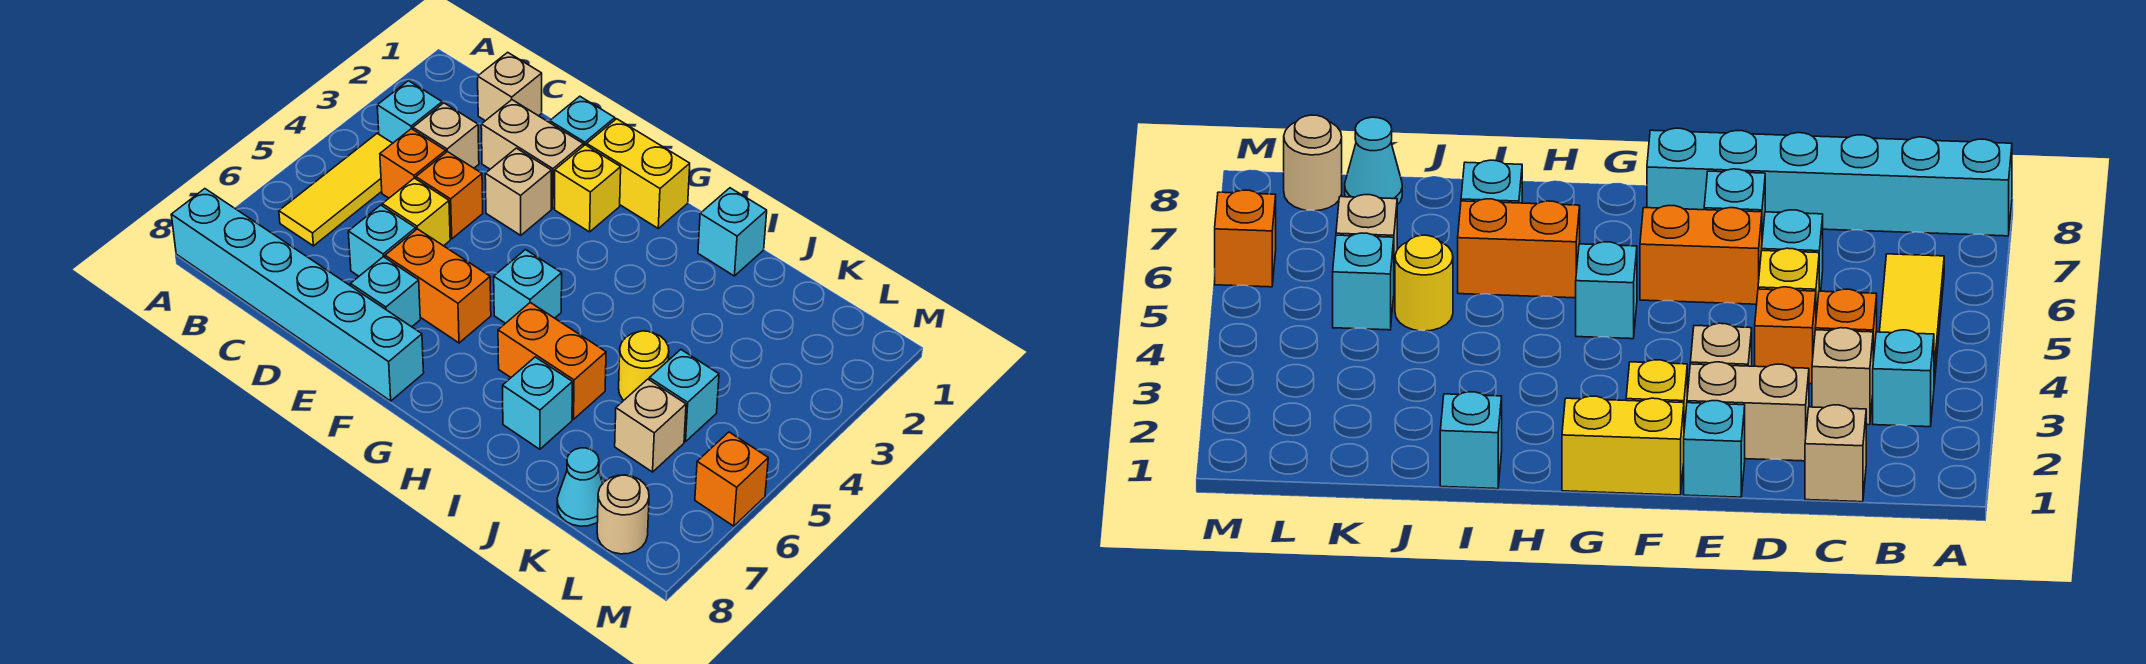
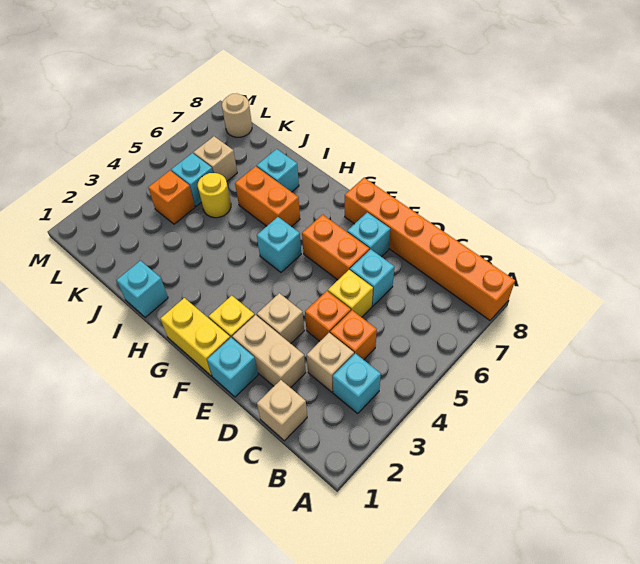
cyan brick A8:F8 level 1 -> orange brick A8:F8 level 1
yellow tile B4:B6 level 1 -> none
cyan cone K8 level 1 -> none
orange brick M6 level 1 -> orange brick K4 level 1

